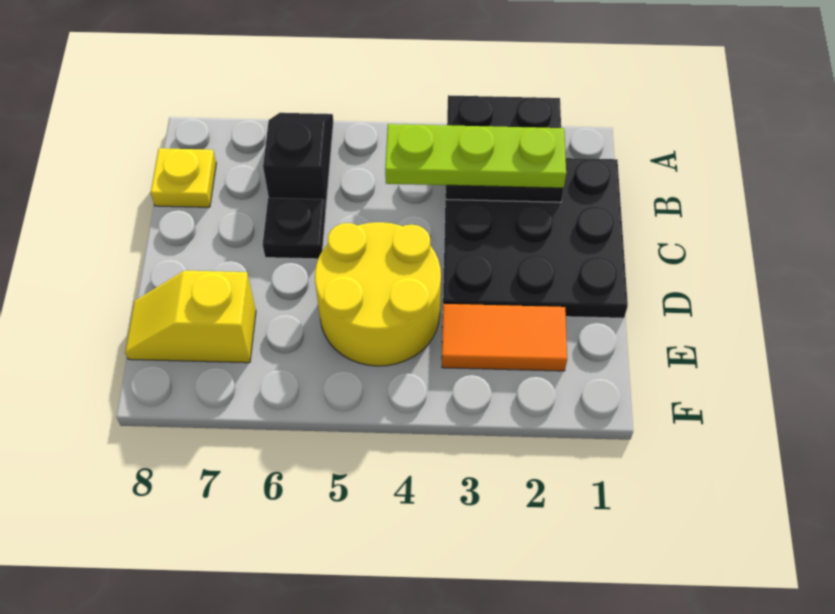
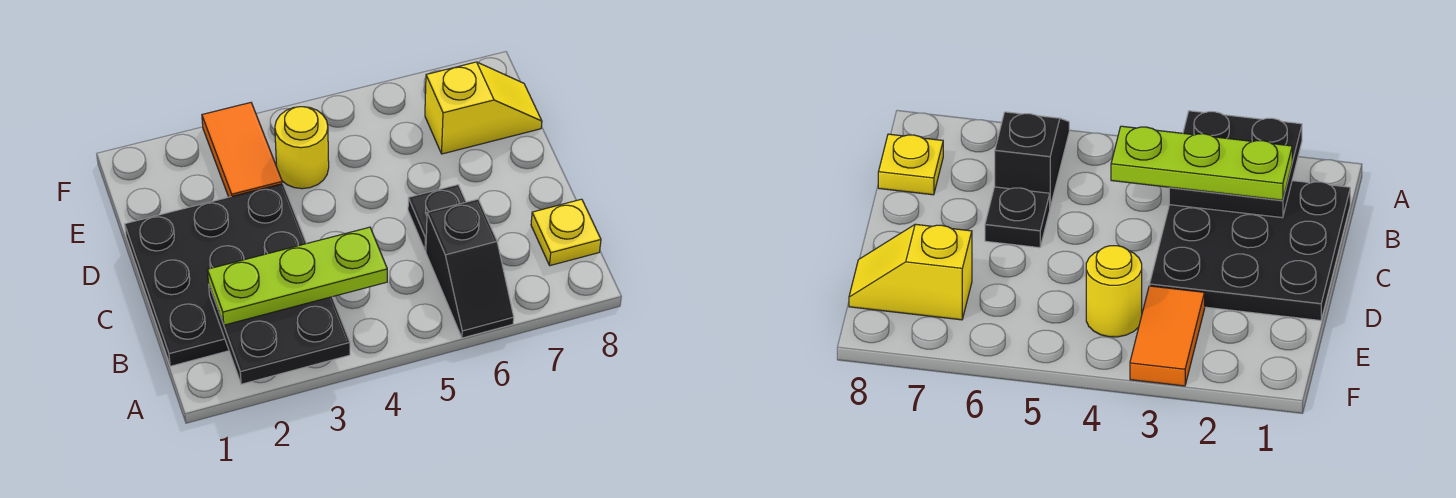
yellow round brick D4:E5 level 1 -> yellow round brick E4 level 1
orange tile E2:E3 level 1 -> orange tile E3:F3 level 1

